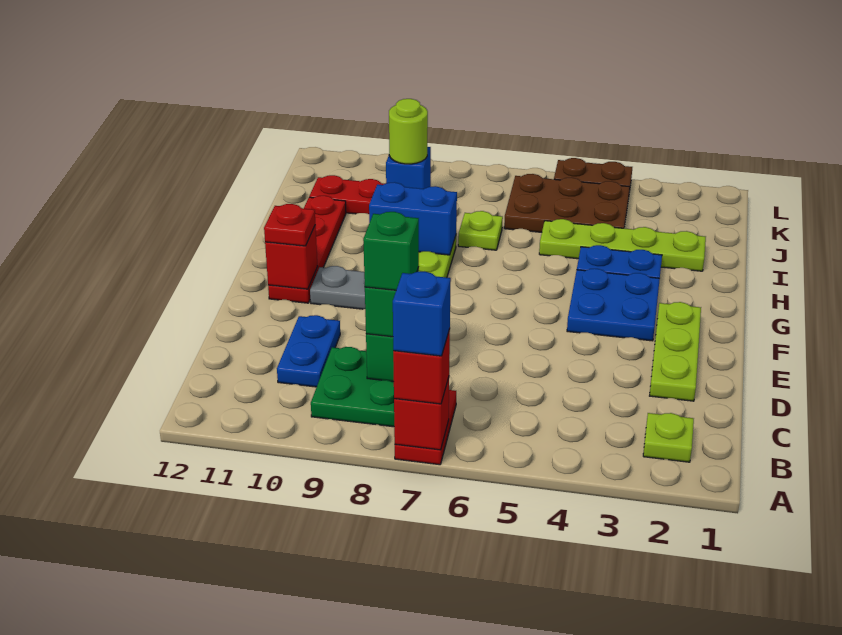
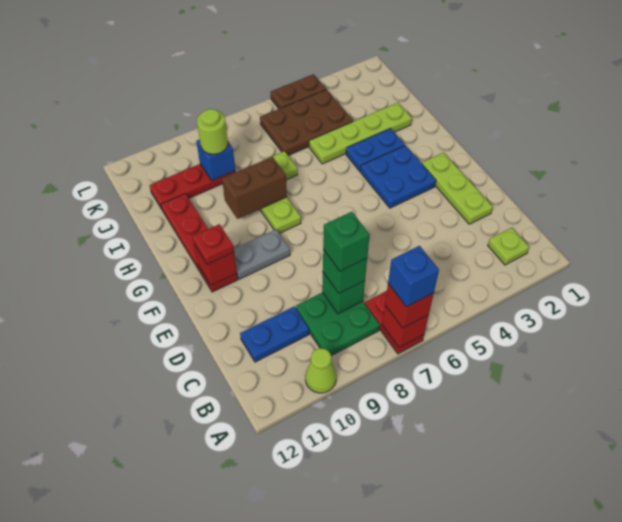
none -> lime cone A10 level 1
blue plate C10:D10 level 1 -> blue plate C10:C11 level 1
blue brick H8:H9 level 2 -> brown brick H8:H9 level 2

